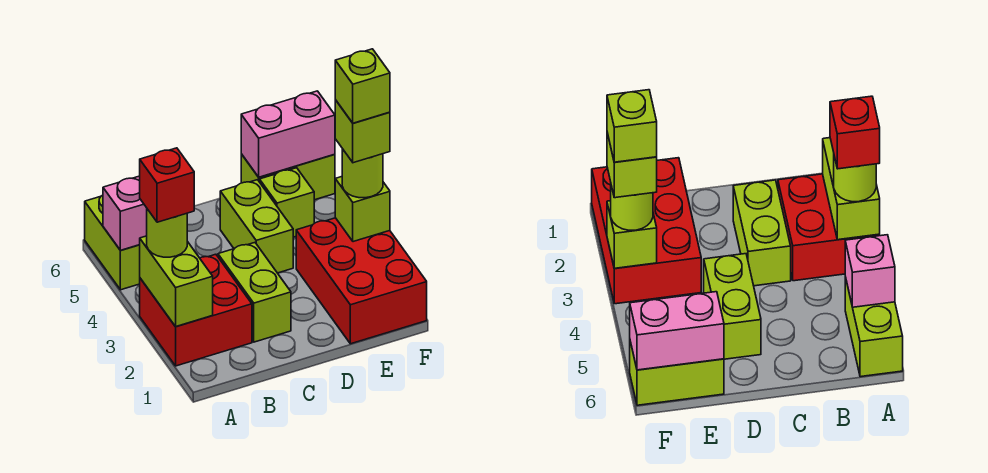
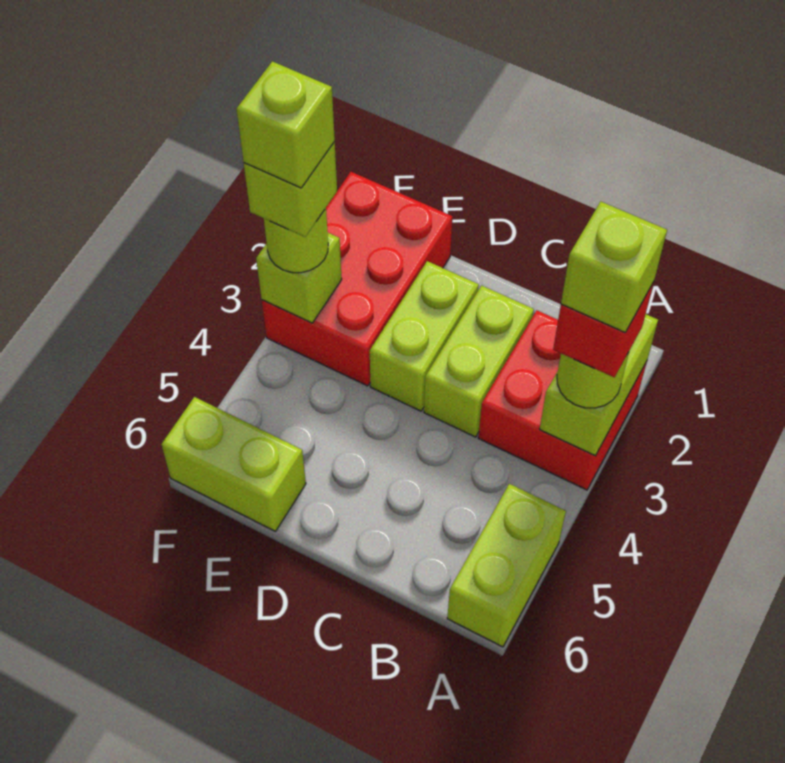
pink brick A5 level 2 -> none
lime brick D4:D5 level 1 -> lime brick D2:D3 level 1
lime brick E5 level 1 -> lime brick A3 level 5
pink brick E6:F6 level 2 -> none

